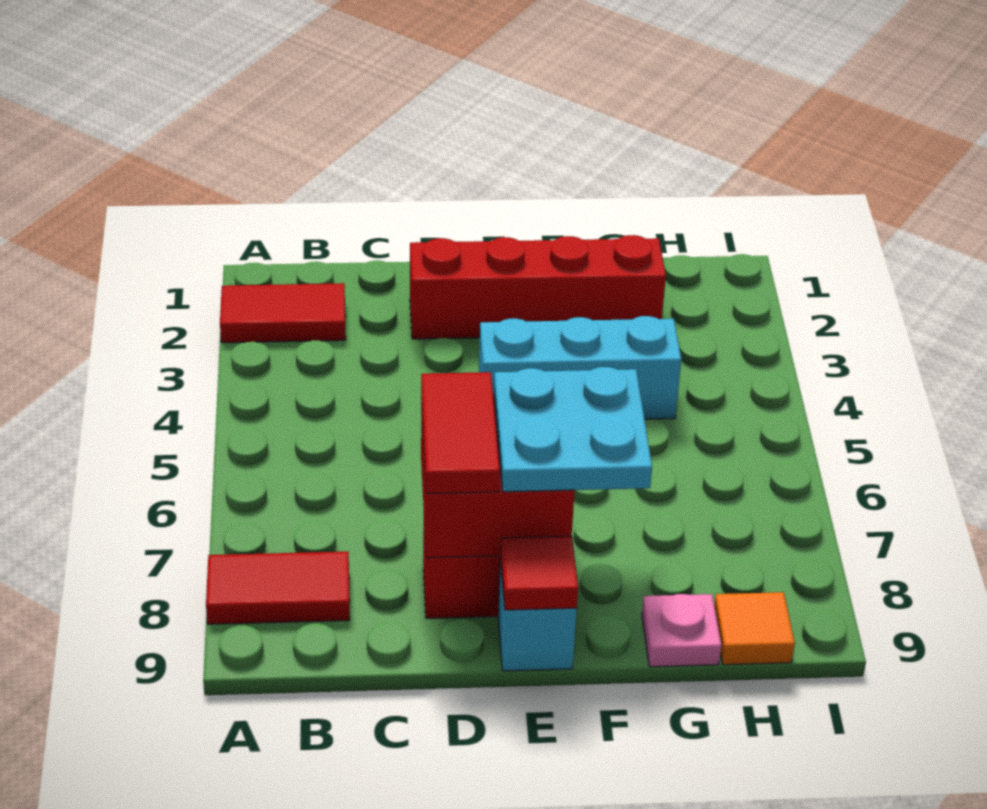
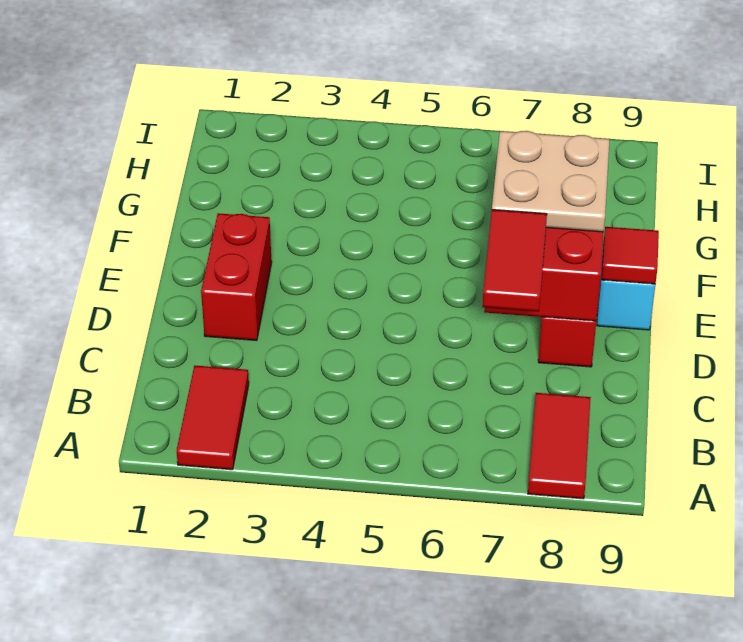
red brick D2:G2 level 1 -> red brick D2:E2 level 1
red tile D7:D8 level 3 -> red tile C7:D7 level 3
cyan brick E4:G4 level 1 -> none
cyan plate E7:F8 level 3 -> tan plate E7:F8 level 3
pink plate G9 level 1 -> none
orange tile H9 level 1 -> none

